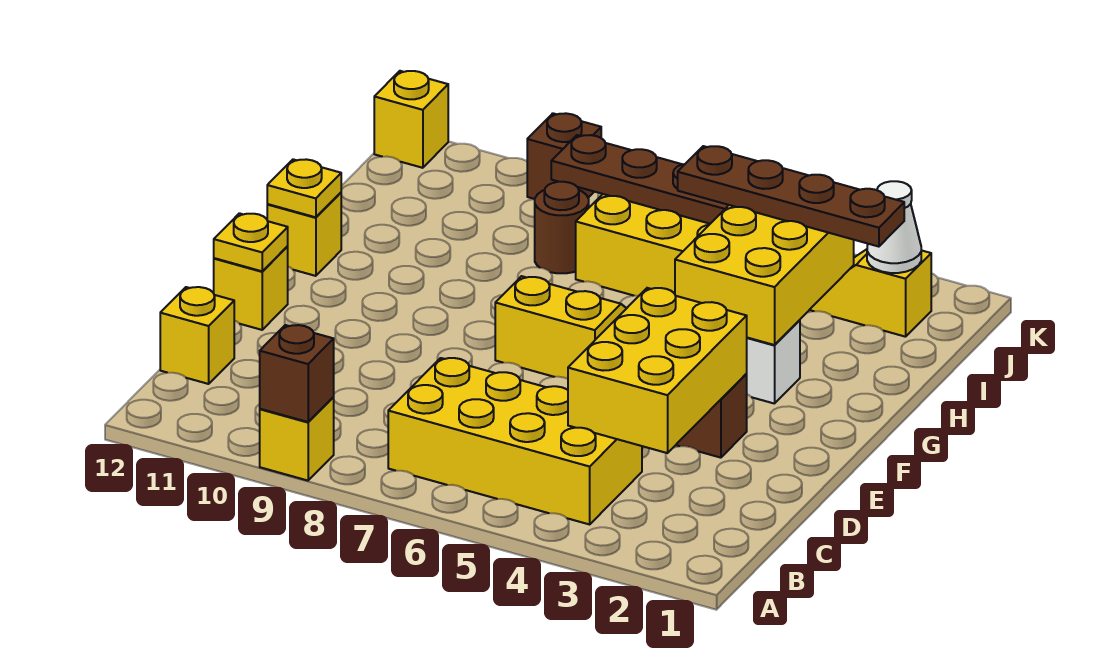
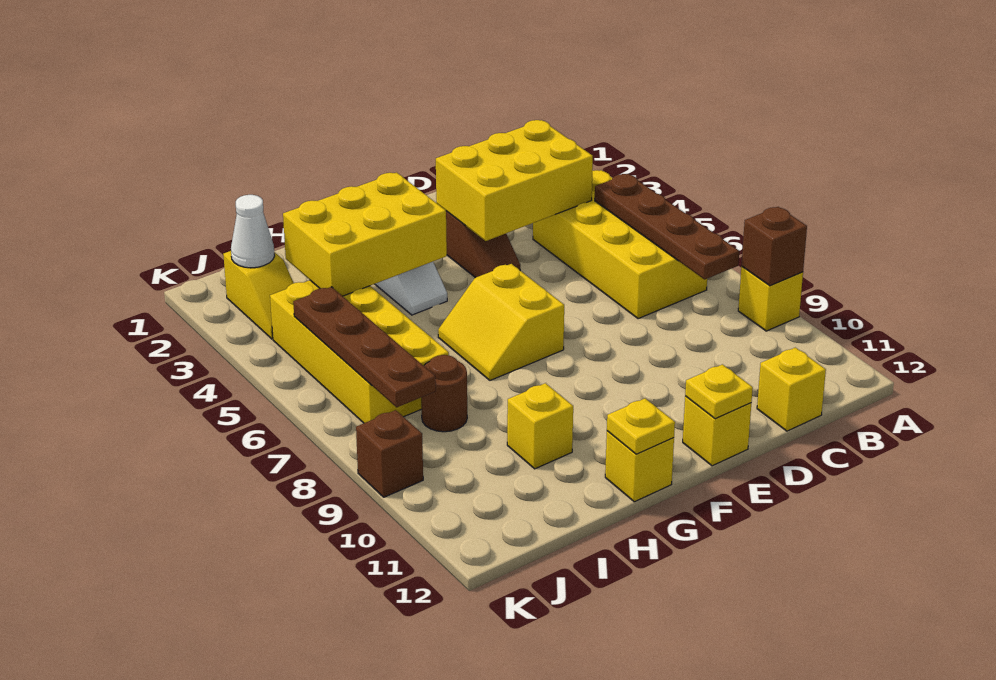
brown plate I2:I5 level 3 -> brown plate B5:B8 level 2
yellow brick K12 level 1 -> yellow brick H10 level 1

